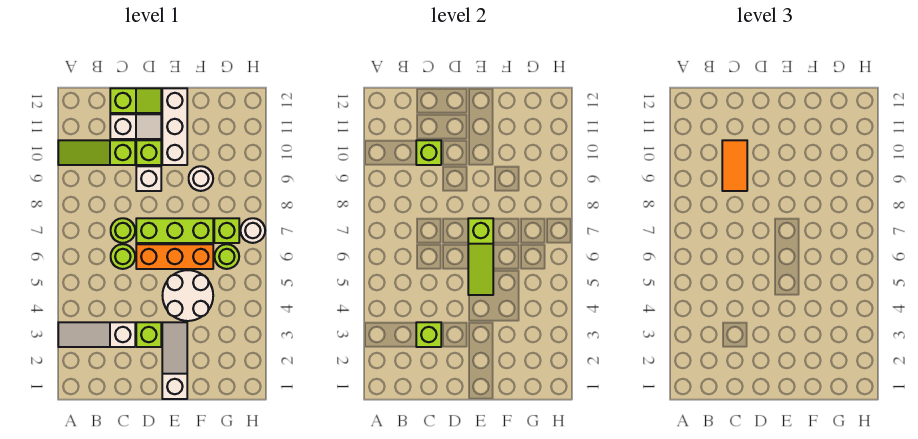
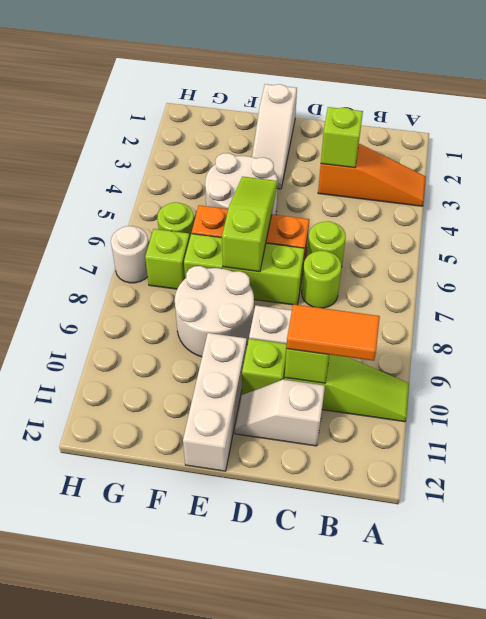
white slope A3:C3 level 1 top C -> orange slope A3:C3 level 1 top C
orange tile C9:C10 level 3 -> orange tile B10:C10 level 3
lime slope C12:D12 level 1 top C -> none
lime brick D3 level 1 -> none
white round brick F9 level 1 -> white round brick E8:F9 level 1

